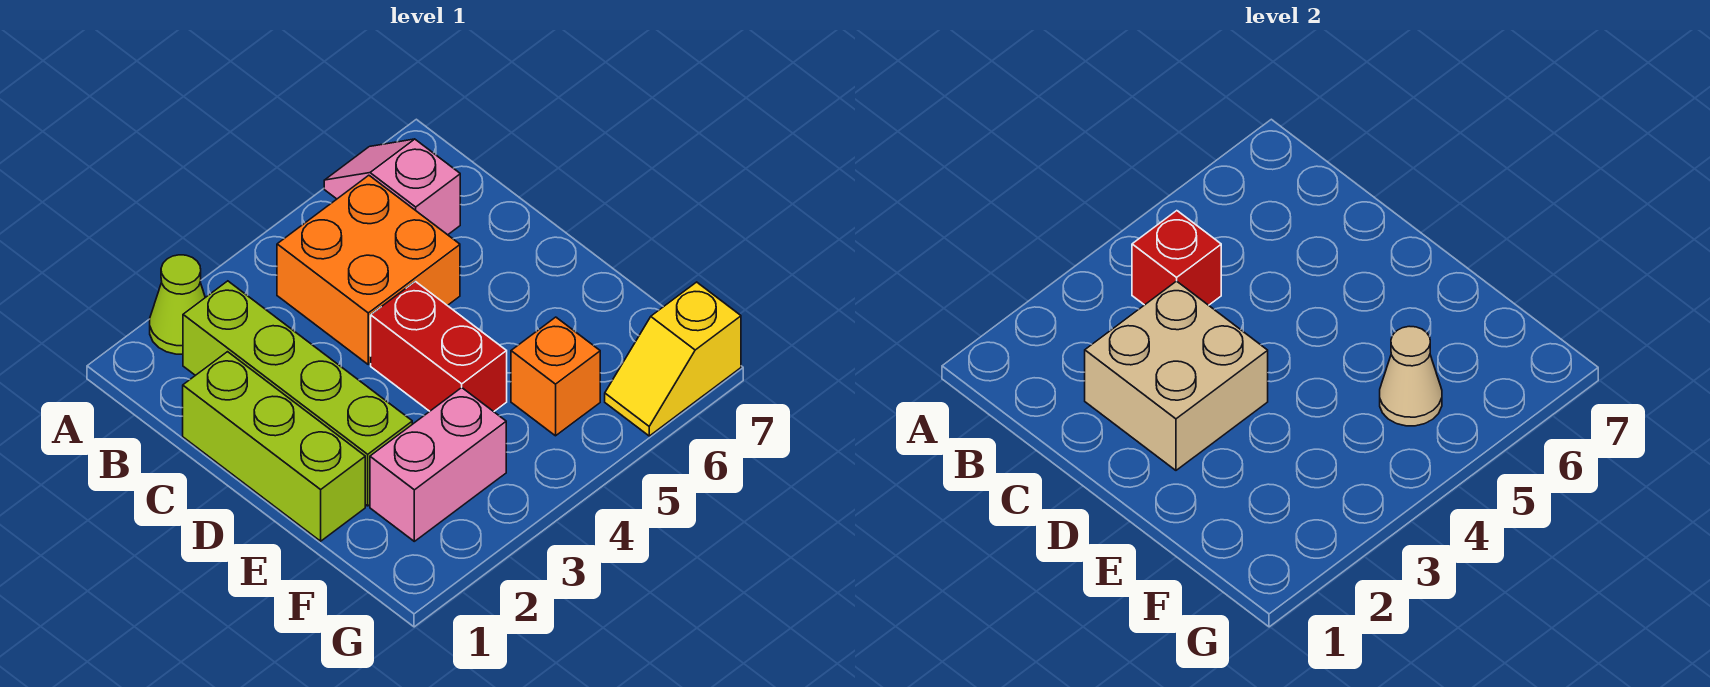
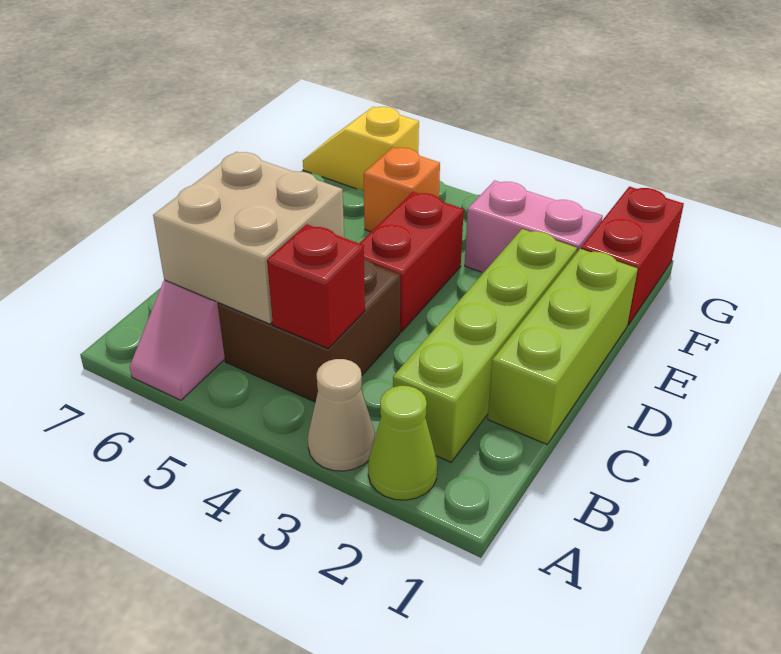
orange brick B4:C5 level 1 -> brown brick B4:C5 level 1
tan brick C2:D3 level 2 -> tan brick B5:C6 level 2
none -> red brick F1:G1 level 1
tan cone F5 level 2 -> tan cone A3 level 1
yellow slope G6:G7 level 1 top 7 -> yellow slope G6:G7 level 1 top 6

